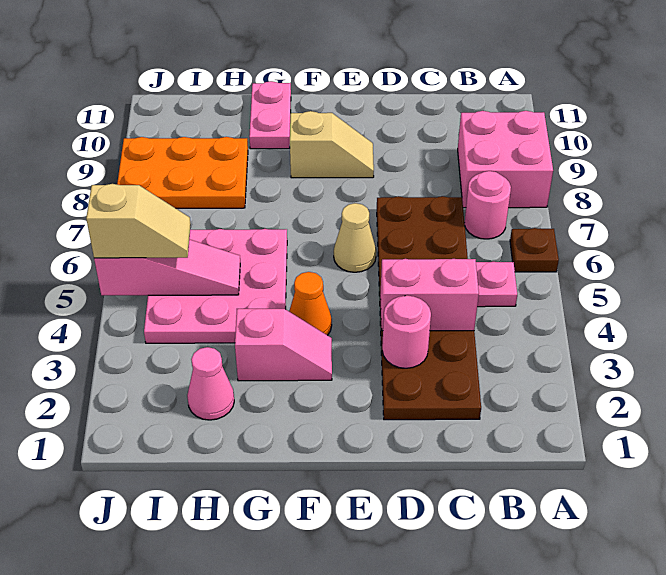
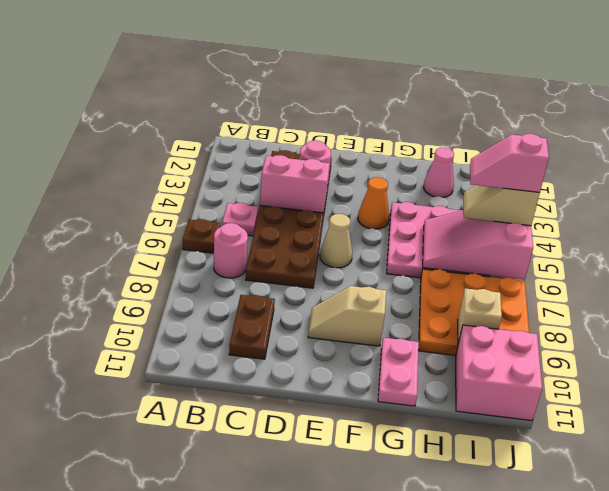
pink brick A8:B9 level 1 -> pink brick I10:J11 level 1
none -> brown plate C9:C10 level 1
pink slope F3:G3 level 1 top G -> pink slope I5:J5 level 4 top J
pink slope H5:J5 level 2 top J -> pink slope H5:J6 level 2 top J
orange plate H8:J9 level 1 -> orange plate H7:J9 level 1
none -> tan brick I9 level 2

